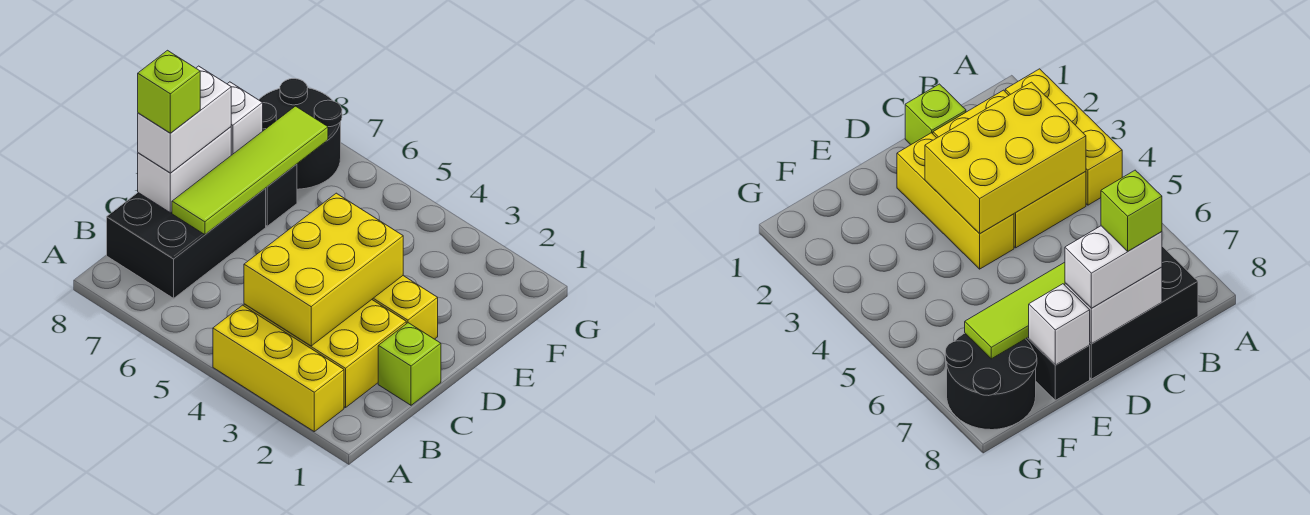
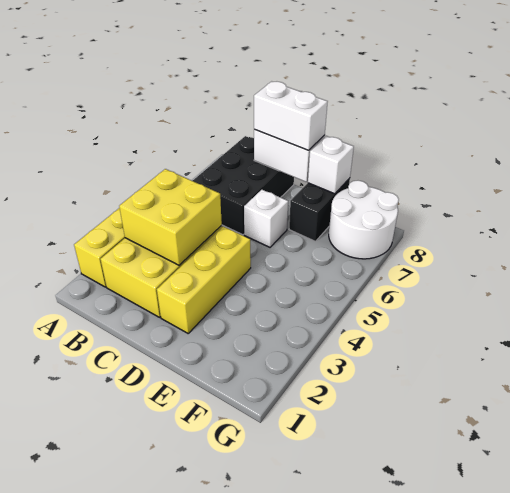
yellow brick B3:D4 level 2 -> yellow brick B3:C4 level 2
black brick B7:D8 level 1 -> black brick B6:C8 level 1
lime brick C1 level 1 -> none
lime tile C7:F7 level 2 -> none
lime brick C8 level 4 -> none
none -> white brick D6 level 1
black round brick F7:G8 level 1 -> white round brick F7:G8 level 1

